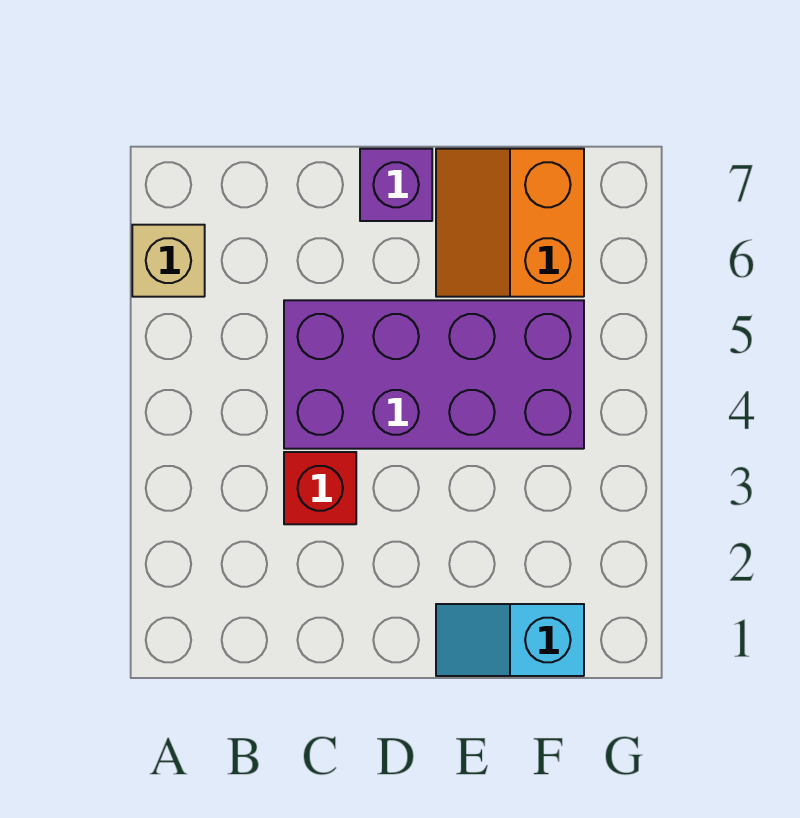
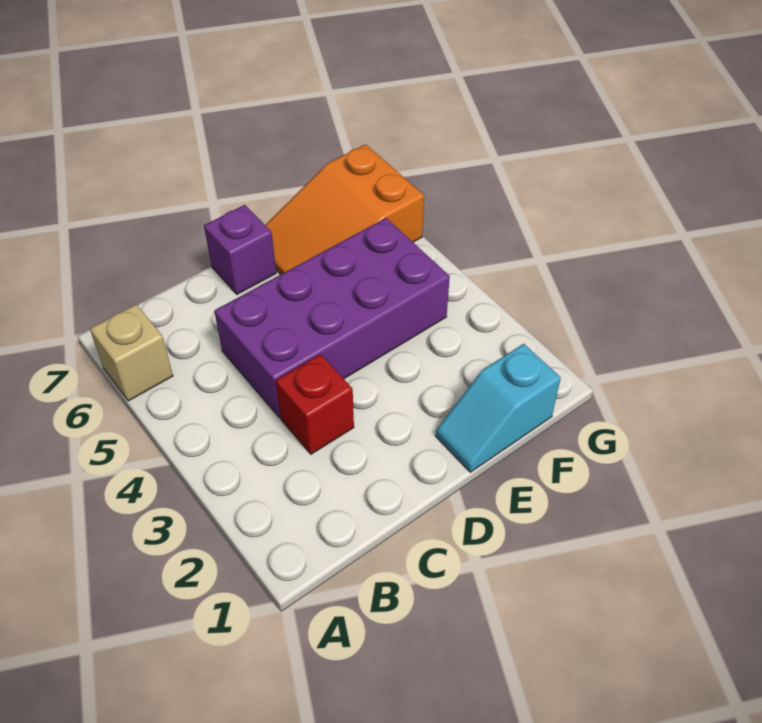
orange slope E6:F7 level 1 top F -> orange slope E6:G7 level 1 top G

